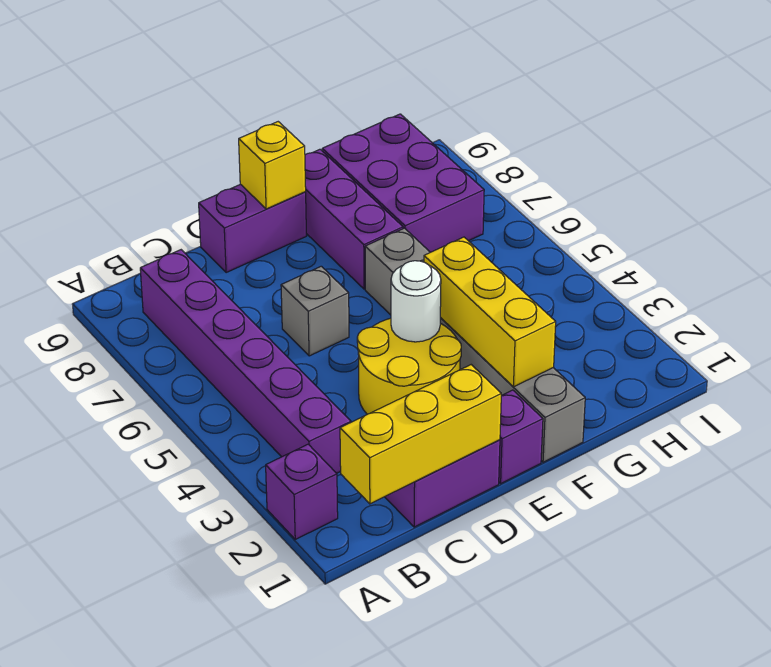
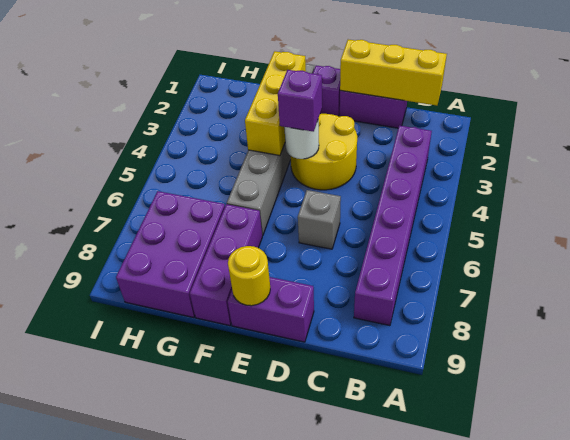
purple brick A2 level 1 -> purple brick E4 level 3
yellow brick E9 level 2 -> yellow round brick E9 level 2

